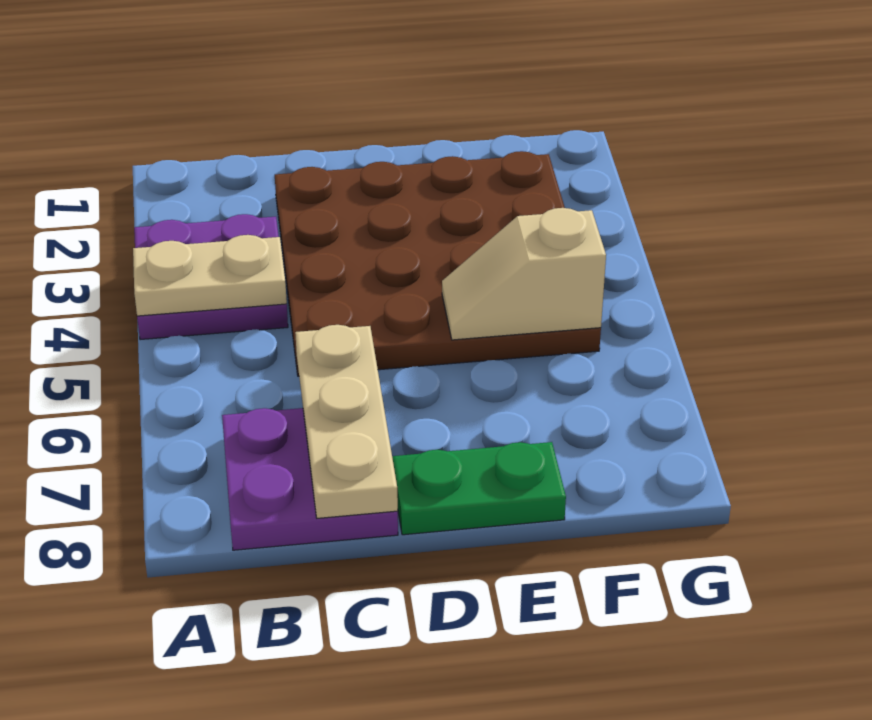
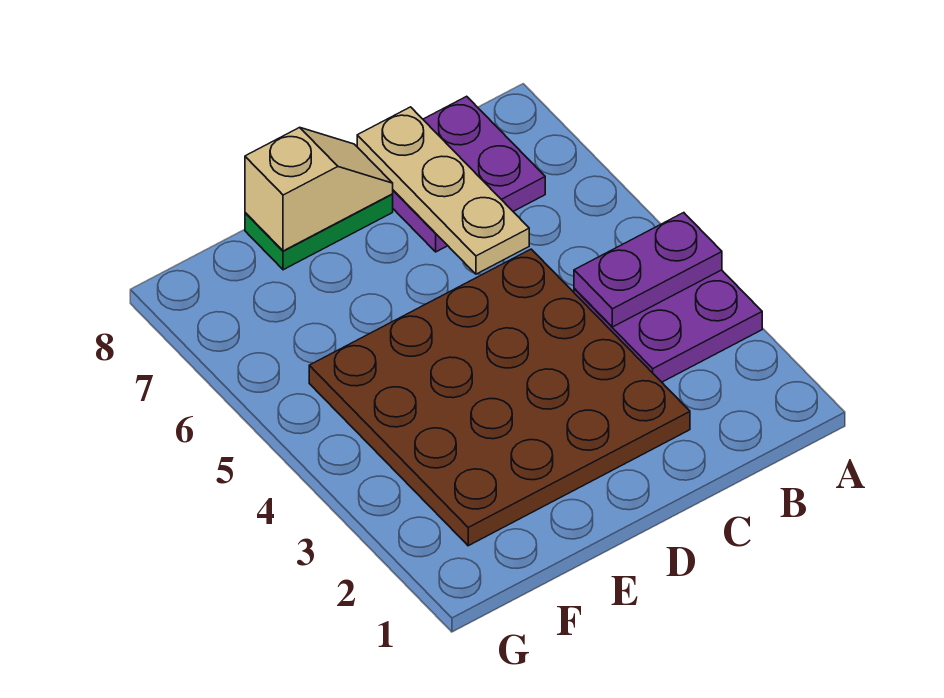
tan plate A4:B4 level 2 -> purple plate A4:B4 level 2
tan slope E5:F5 level 2 top F -> tan slope D8:E8 level 2 top E

